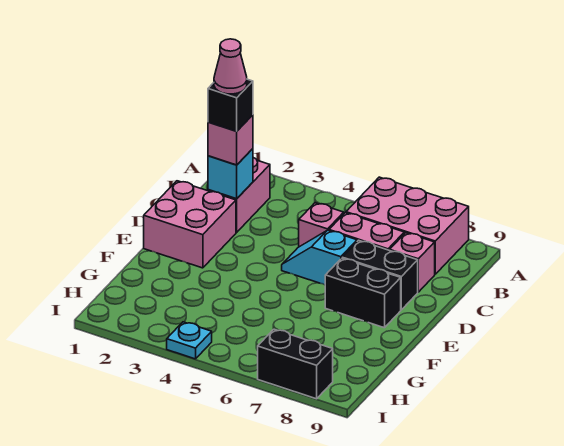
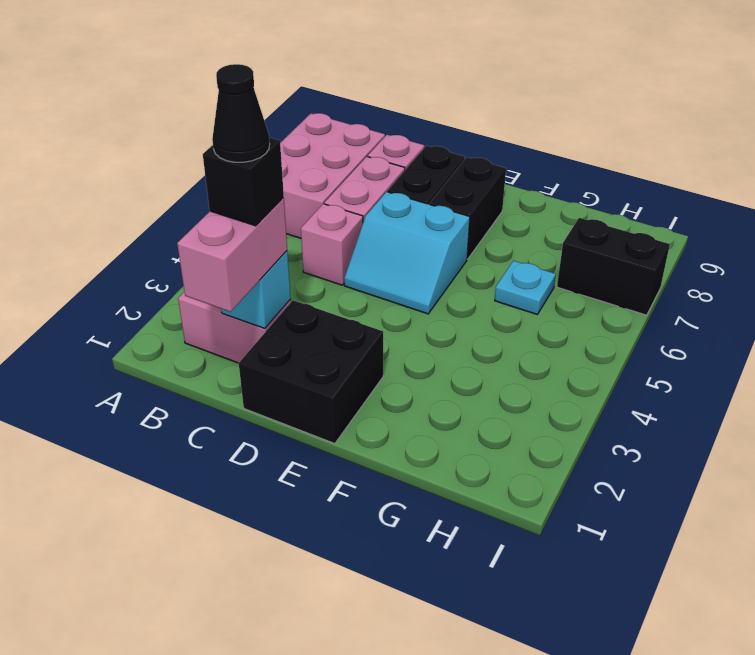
pink brick C2 level 3 -> pink brick C1:C2 level 3
pink cone C2 level 5 -> black cone C2 level 5
pink brick D1:E2 level 1 -> black brick D1:E2 level 1
cyan slope D5:D6 level 1 top 6 -> cyan slope D5:E6 level 1 top 6
cyan plate I4 level 1 -> cyan plate G6 level 1
black brick I7:I8 level 1 -> black brick H7:I7 level 1

